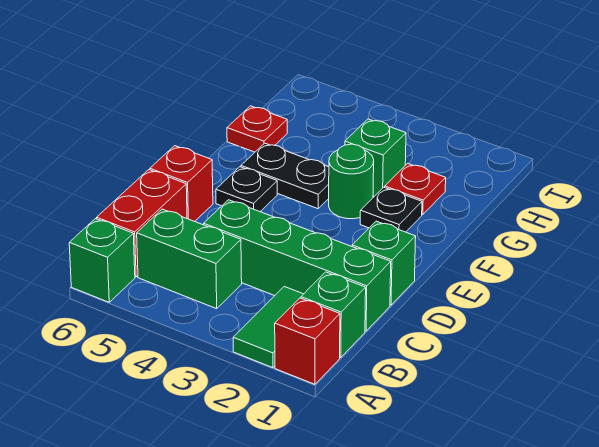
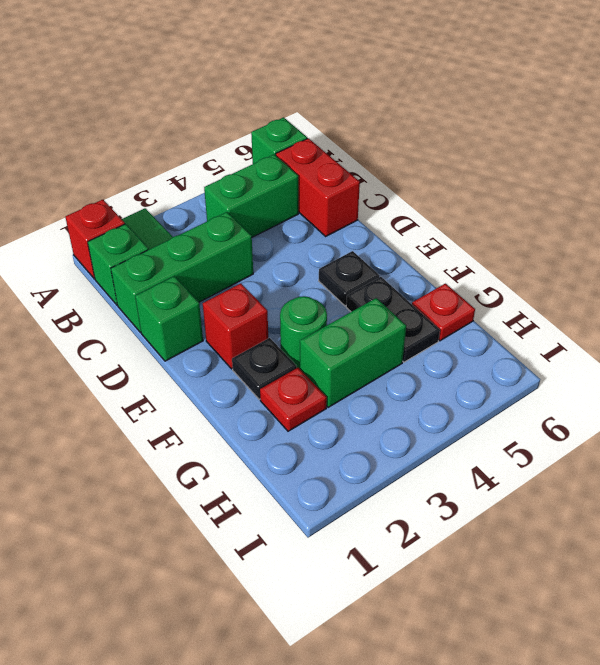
green brick C1:C4 level 1 -> green brick C1:C3 level 1
red brick D6 level 1 -> red brick E2 level 1
black plate F4:F5 level 1 -> black plate F5:G5 level 1
green brick G3 level 1 -> green brick G3:G4 level 1

